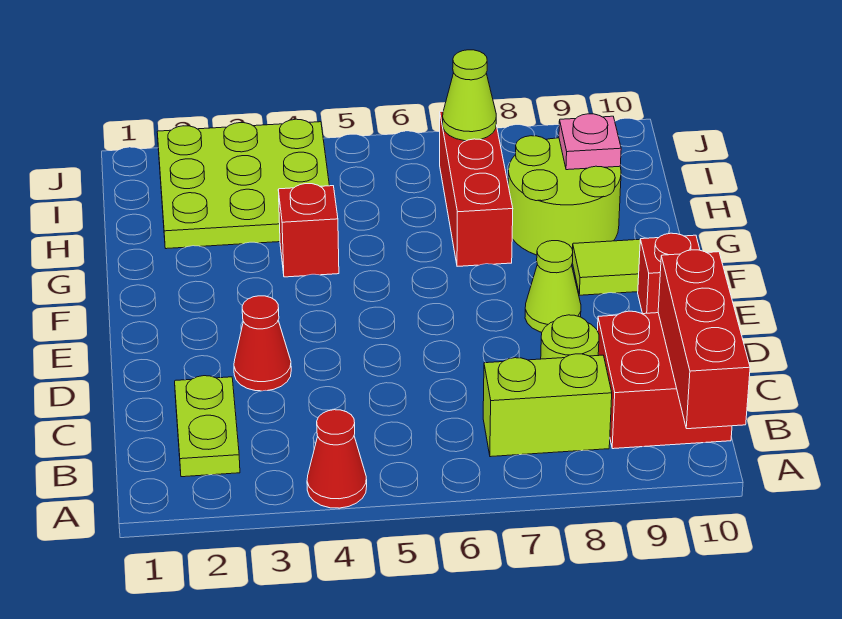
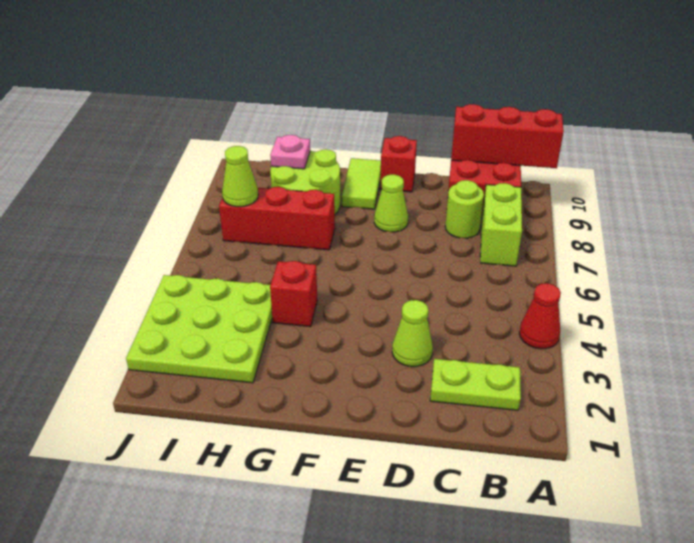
red cone D3 level 1 -> lime cone D3 level 1

